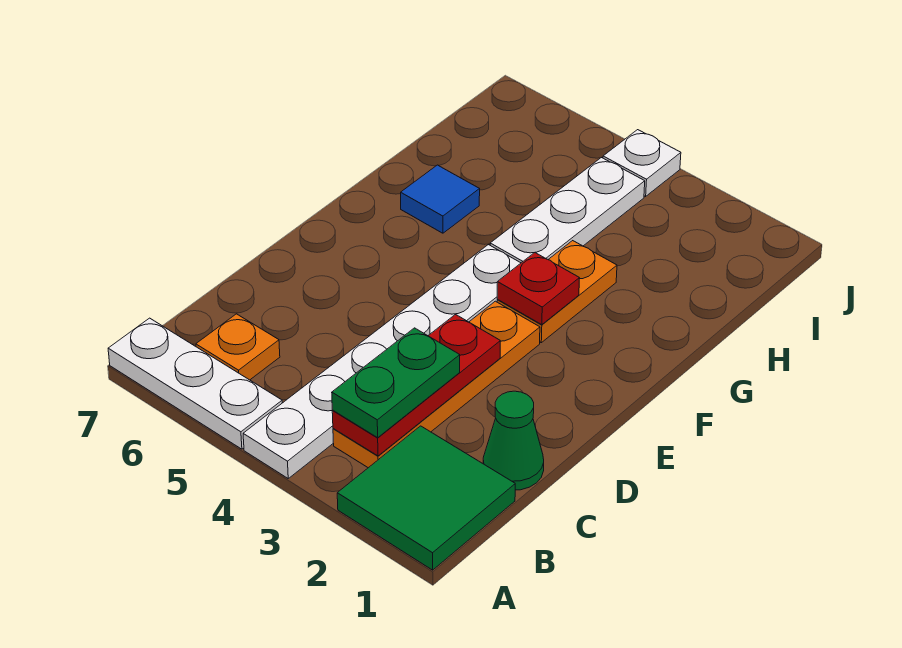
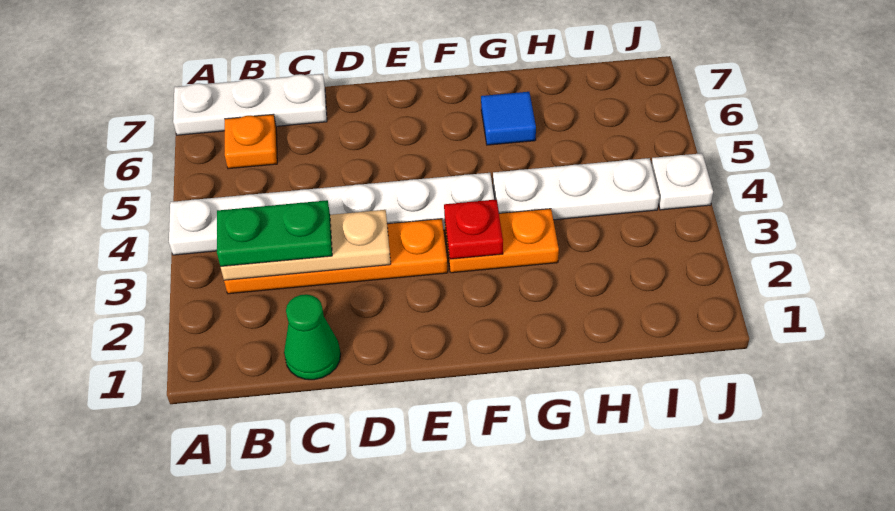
green tile A1:B2 level 1 -> none
white plate A5:A7 level 1 -> white plate A7:C7 level 1
red plate B3:D3 level 2 -> tan plate B3:D3 level 2

